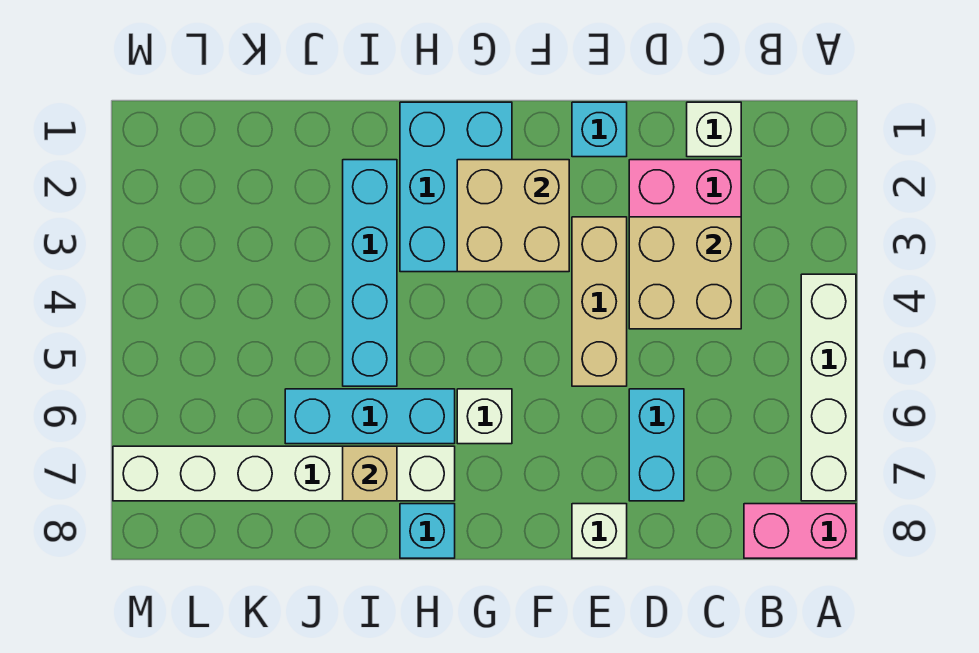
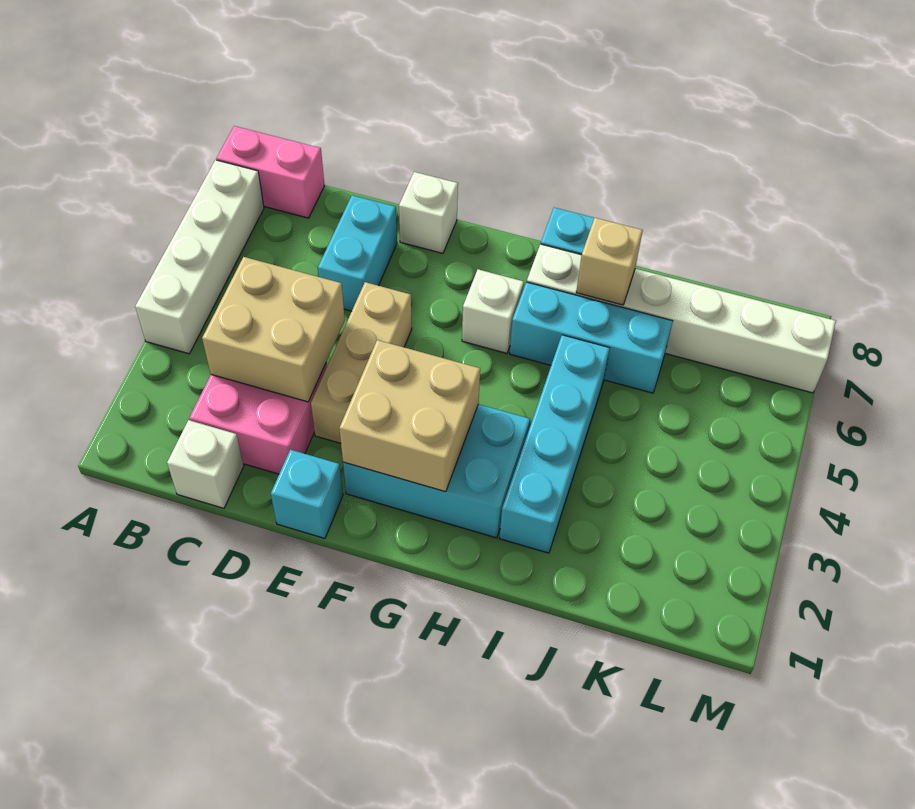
cyan brick G1:H3 level 1 -> cyan brick F2:H3 level 1

